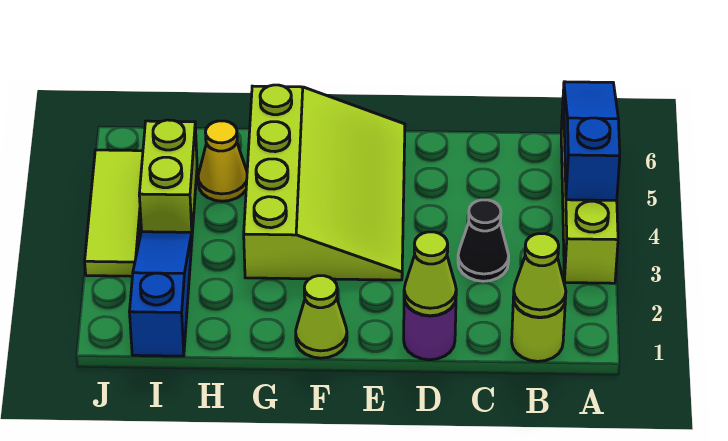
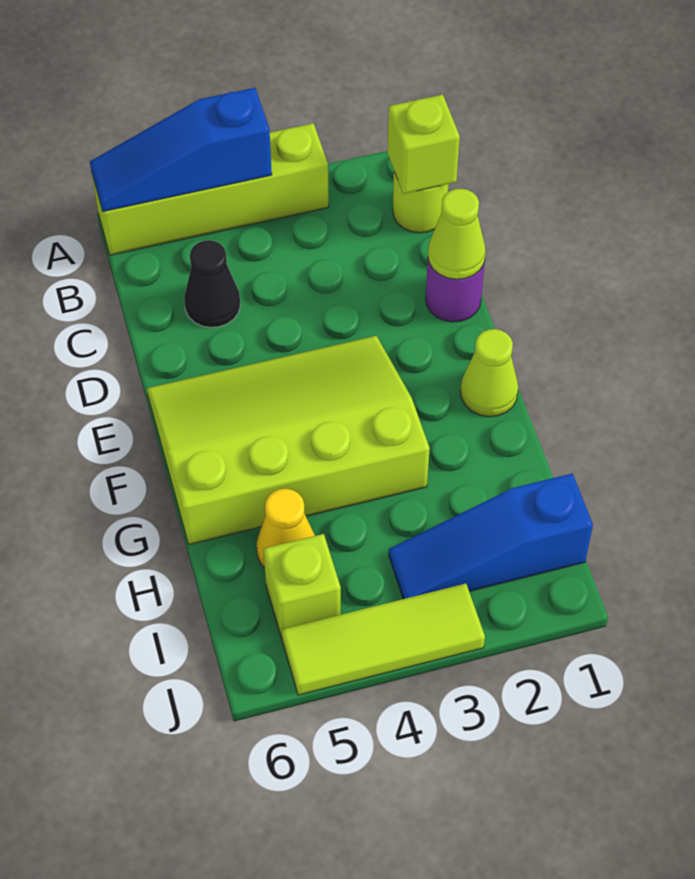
lime cone B1 level 2 -> lime brick B1 level 2
black cone C3 level 1 -> black cone C5 level 1
lime brick I4:I5 level 1 -> lime brick I5 level 1

